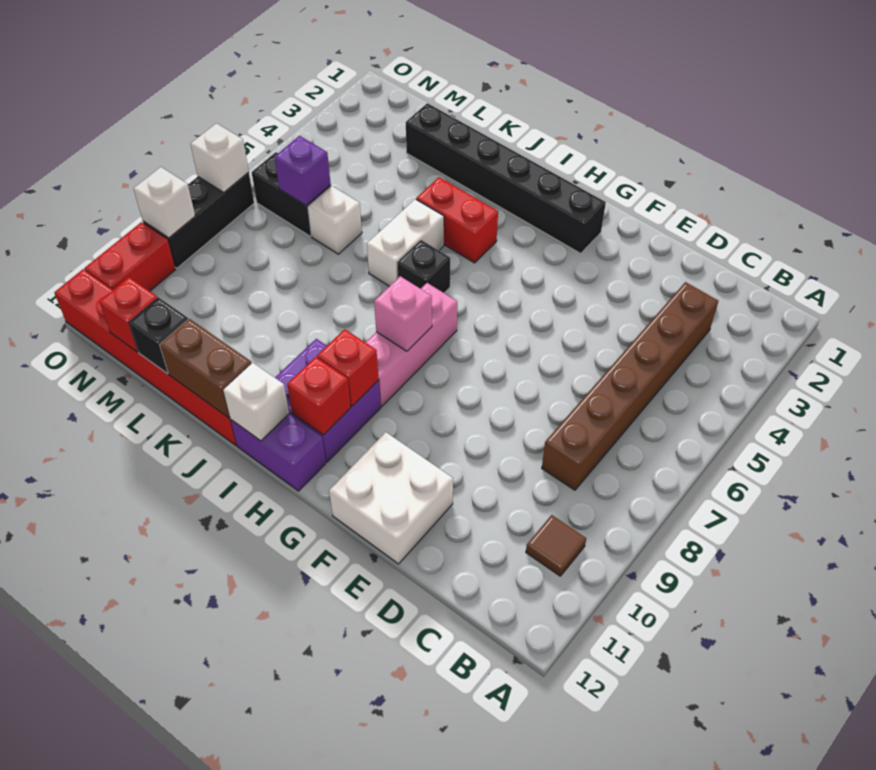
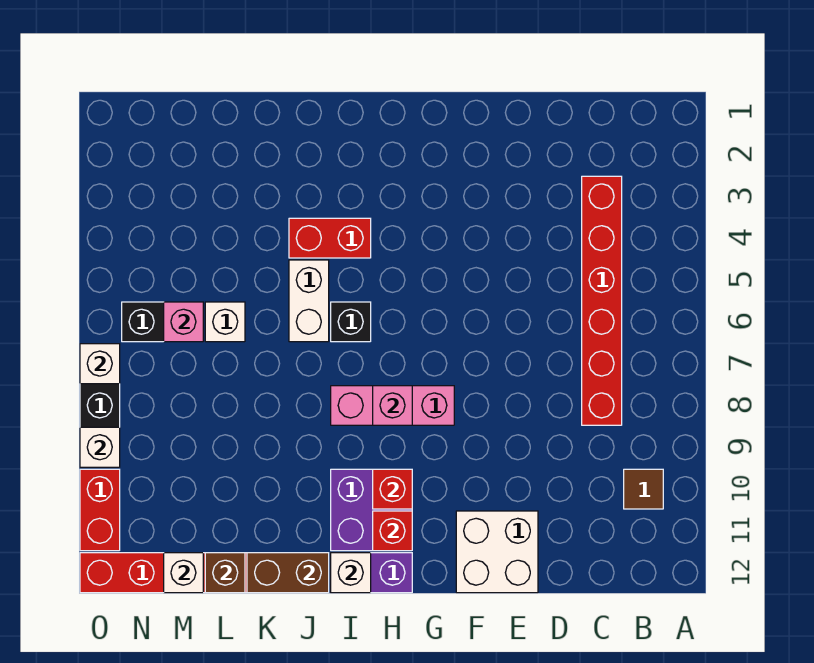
brown brick C3:C8 level 1 -> red brick C3:C8 level 1
black brick G2:L2 level 1 -> none
pink brick H7:H9 level 1 -> pink brick G8:I8 level 1
black brick L12 level 2 -> brown brick L12 level 2
purple brick M6 level 2 -> pink brick M6 level 2
red brick M12 level 2 -> white brick M12 level 2

